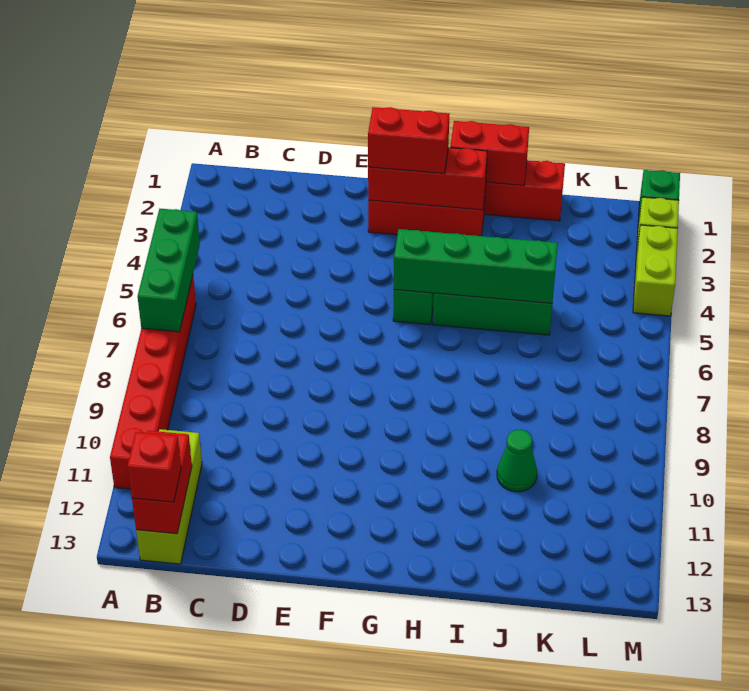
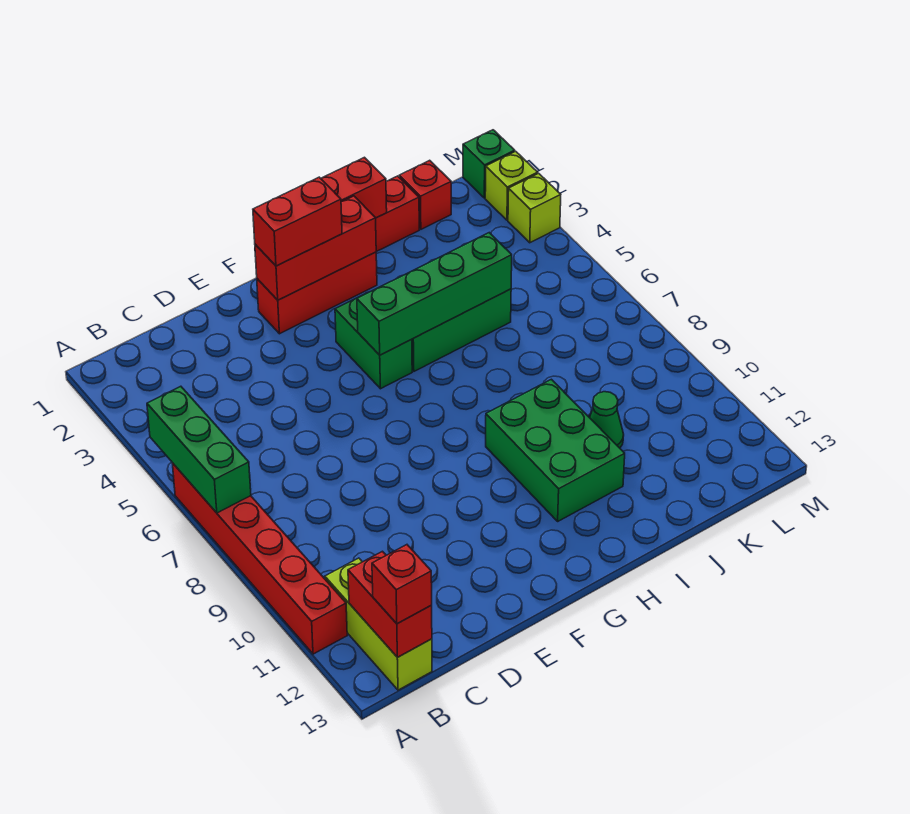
none -> green brick H9:I11 level 1
none -> red brick K1 level 1
lime brick M3:M4 level 1 -> lime brick M3 level 1

